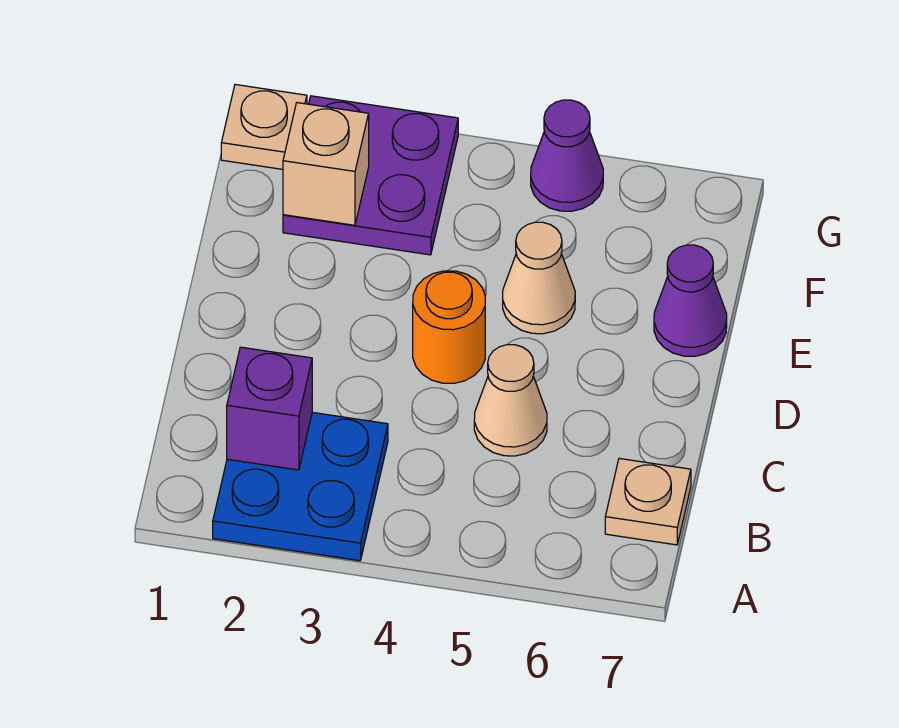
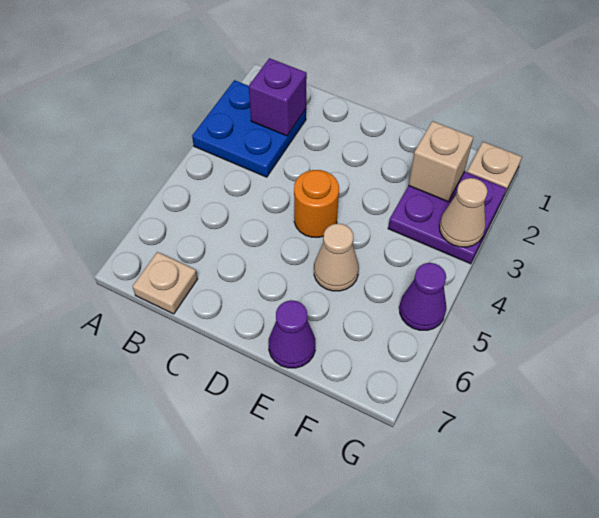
tan cone C5 level 1 -> tan cone G3 level 2

